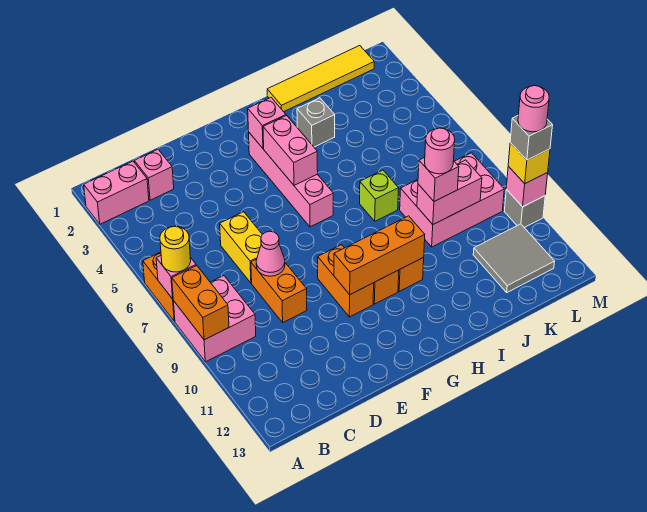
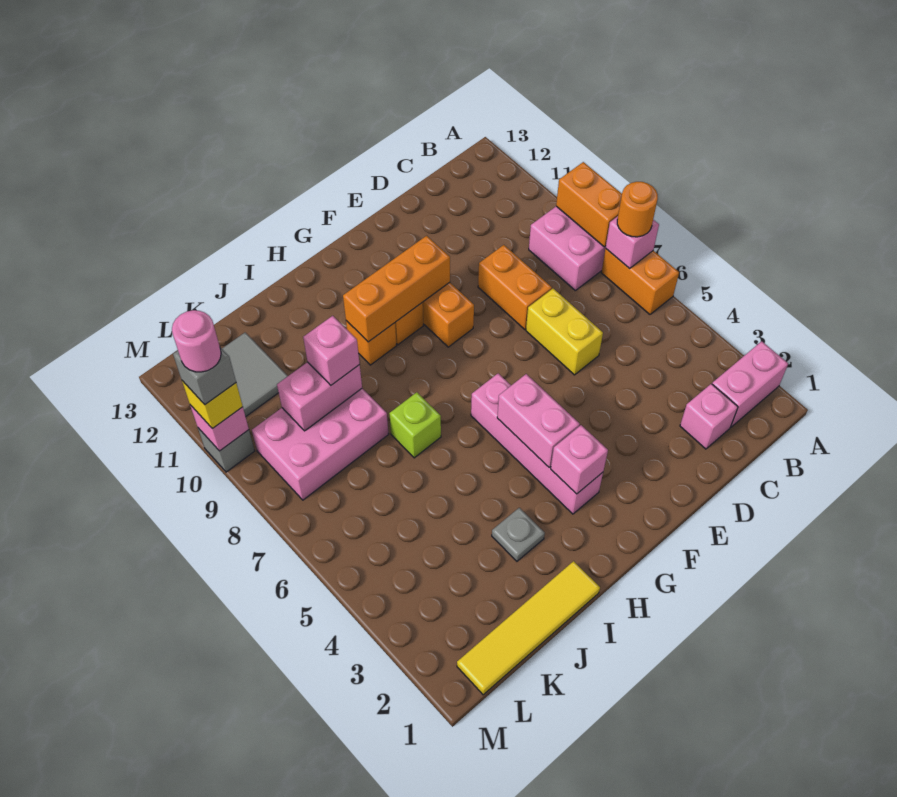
yellow round brick A7 level 3 -> orange round brick A7 level 3
pink cone D8 level 2 -> none
grey brick I3 level 1 -> grey plate I3 level 1
pink round brick J9 level 4 -> none

